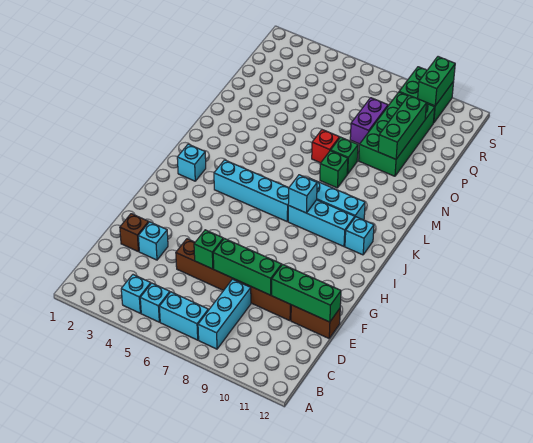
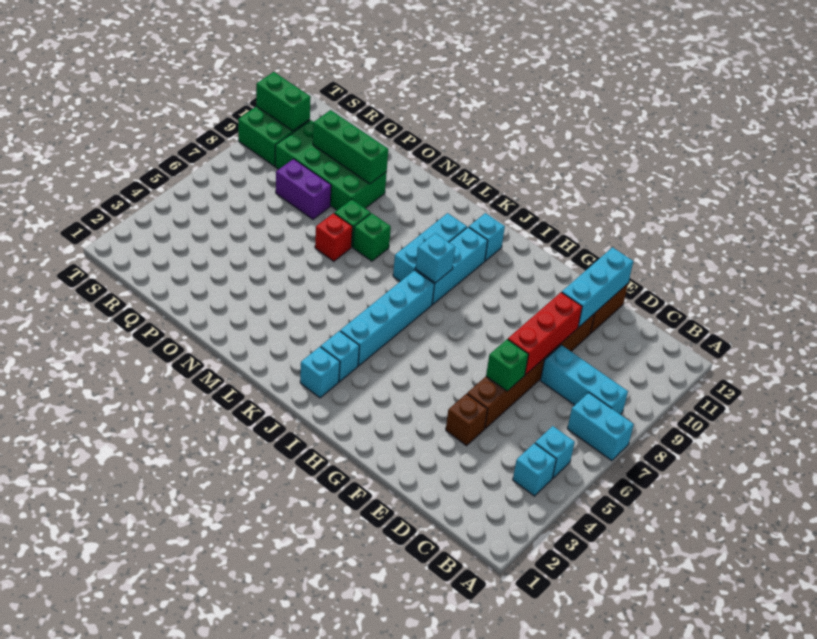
cyan brick B6:B7 level 1 -> cyan brick A7:B7 level 1
brown brick E2 level 1 -> brown brick E4 level 1
cyan brick E3 level 1 -> cyan brick J3 level 1
green brick E7:E9 level 2 -> red brick E7:E9 level 2
green brick E10:E12 level 2 -> cyan brick E10:E12 level 2

